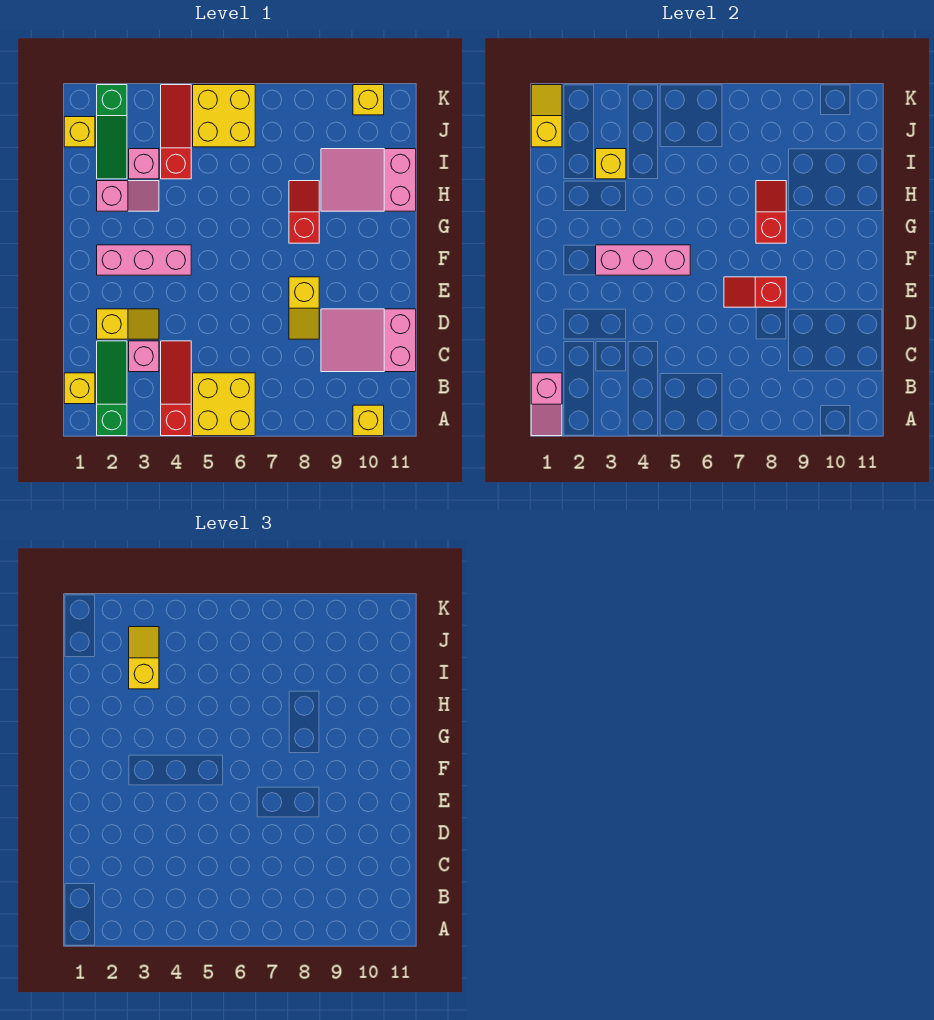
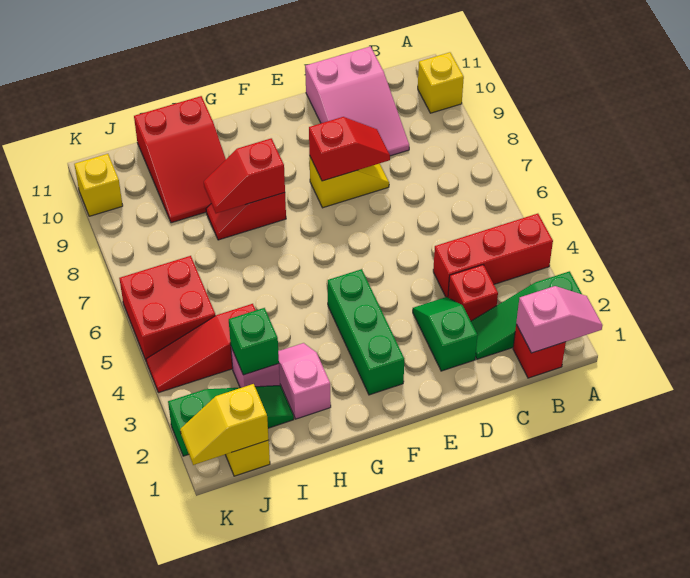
red slope A4:C4 level 1 top A -> red brick A4:C4 level 1
yellow brick A5:B6 level 1 -> none
yellow brick B1 level 1 -> red brick B1 level 1
pink brick C3 level 1 -> red brick C3 level 1
yellow slope D2:D3 level 1 top 2 -> green slope D2:D3 level 1 top 2
red slope E7:E8 level 2 top 8 -> red slope D8:E8 level 2 top E
pink brick F2:F4 level 1 -> green brick F2:F4 level 1
pink brick F3:F5 level 2 -> none
pink slope H9:I11 level 1 top 11 -> red slope H9:I11 level 1 top 11
yellow brick I3 level 2 -> green brick I3 level 2
yellow slope I3:J3 level 3 top I -> none
yellow brick J5:K6 level 1 -> red brick J5:K6 level 1

